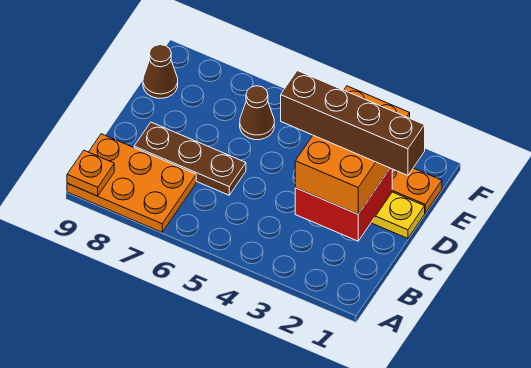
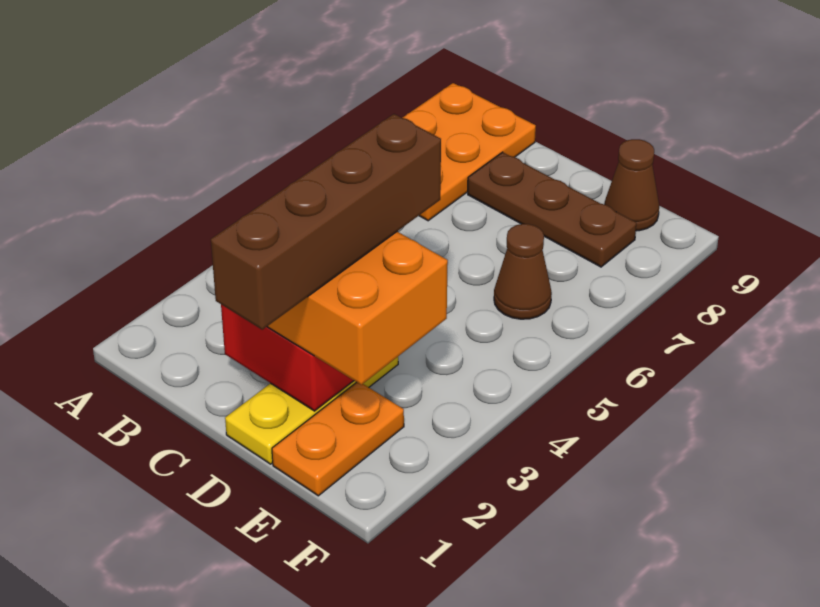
orange plate A9 level 2 -> none
brown plate C6:C8 level 1 -> brown plate C8:E8 level 1

